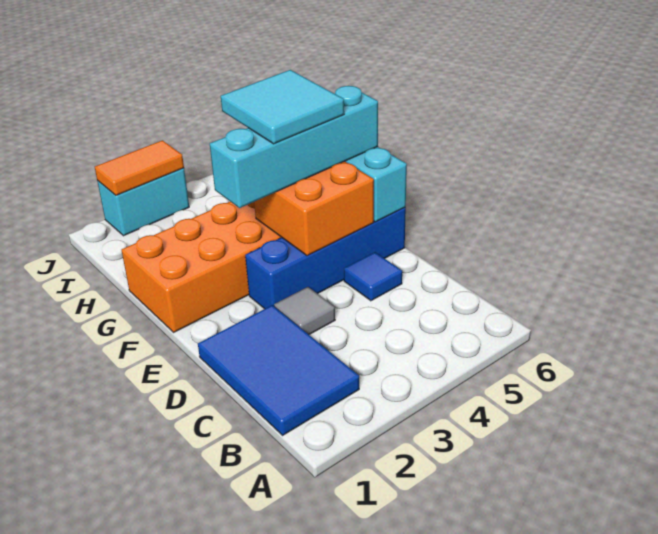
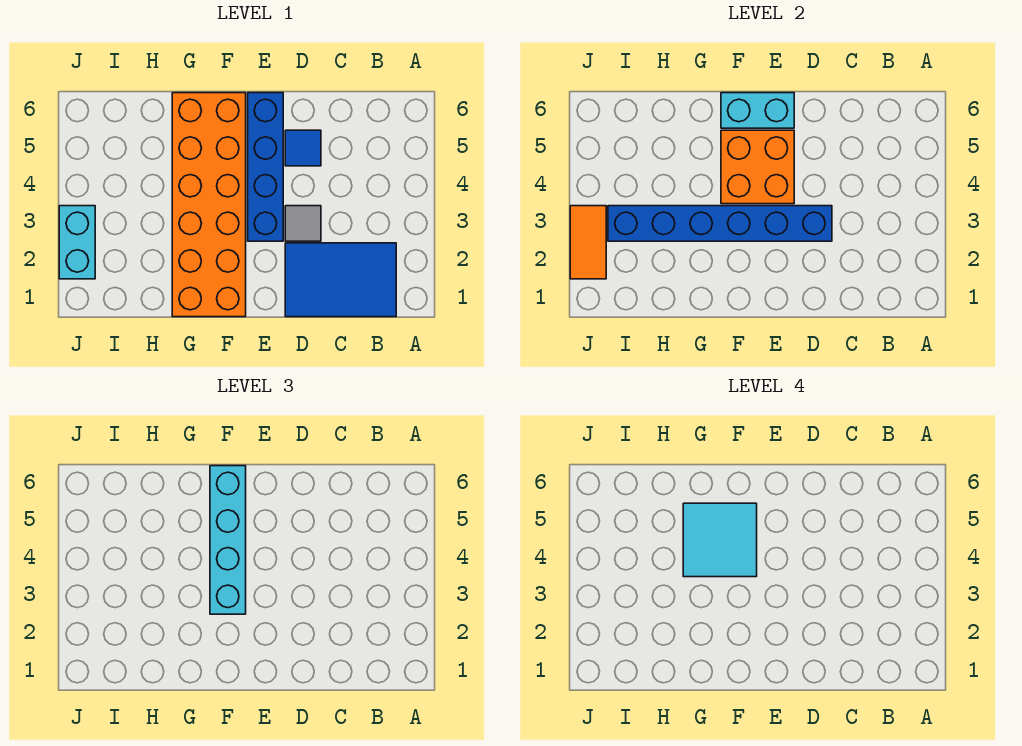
none -> blue brick D3:I3 level 2

